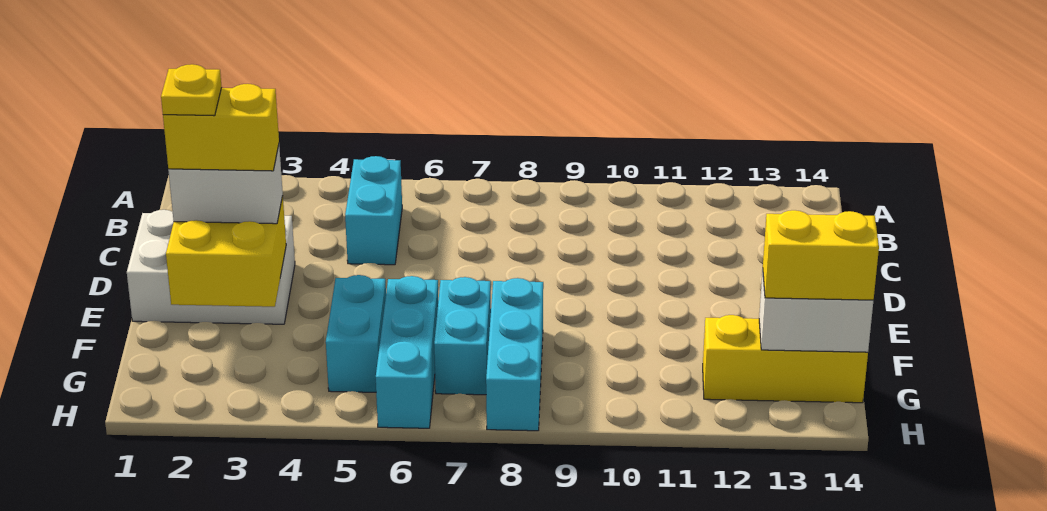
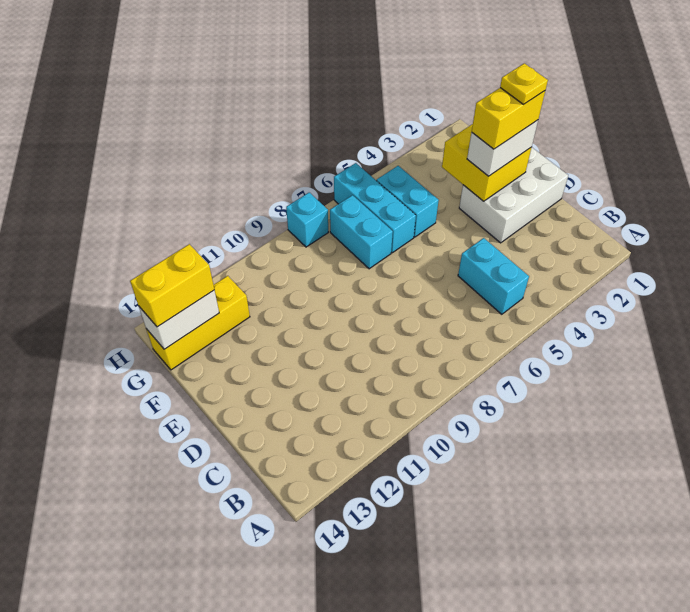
cyan brick F8:H8 level 1 -> cyan brick H8 level 1

